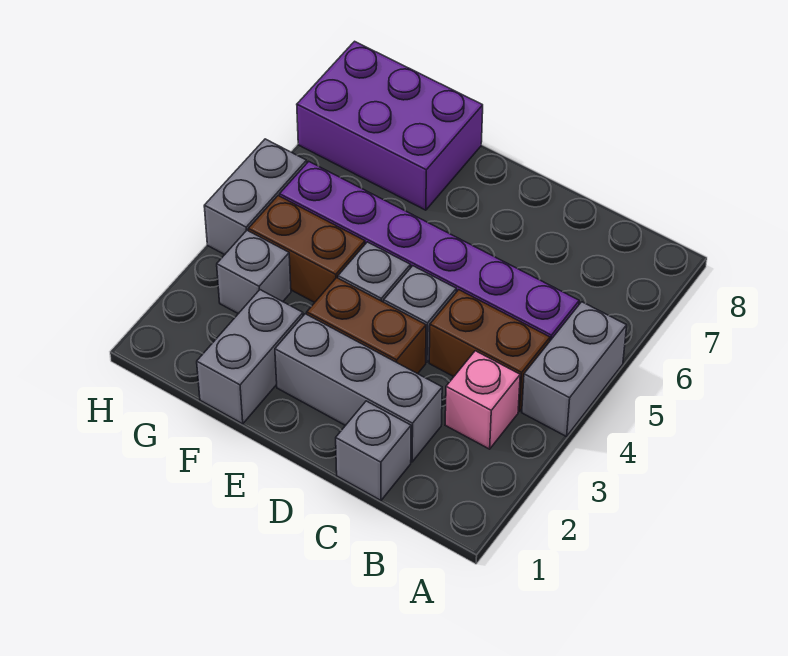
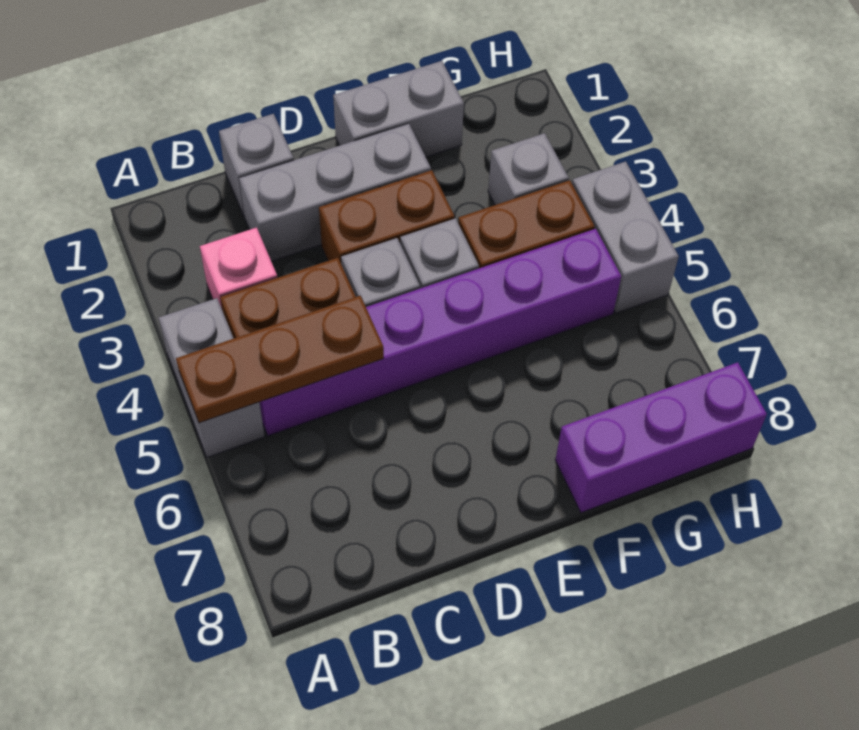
none -> brown plate A5:C5 level 2
grey brick F1:F2 level 1 -> grey brick E1:F1 level 1
purple brick F7:H8 level 1 -> purple brick F8:H8 level 1

